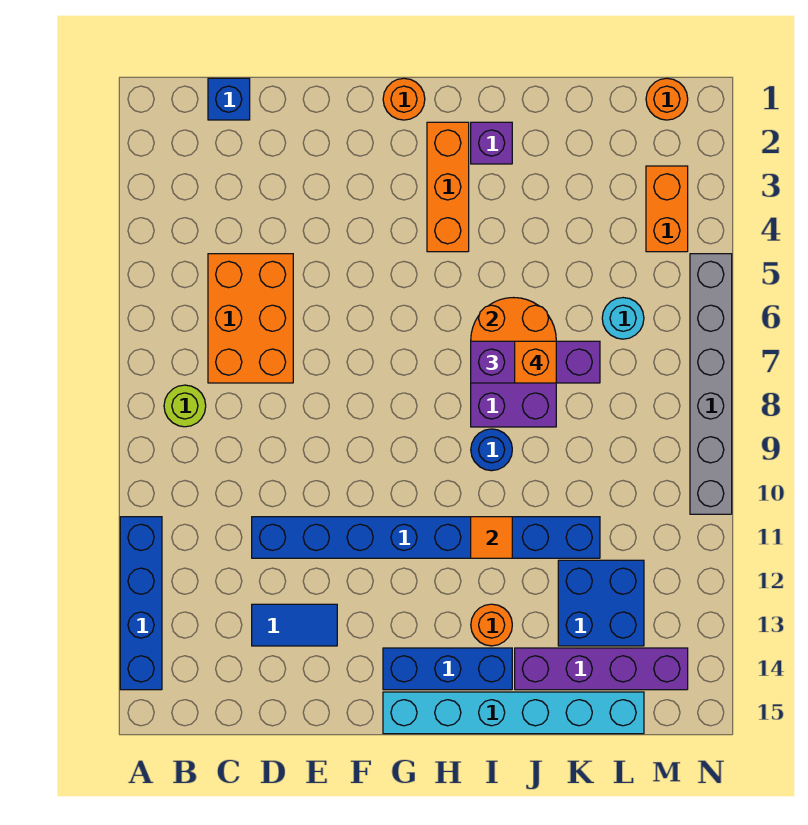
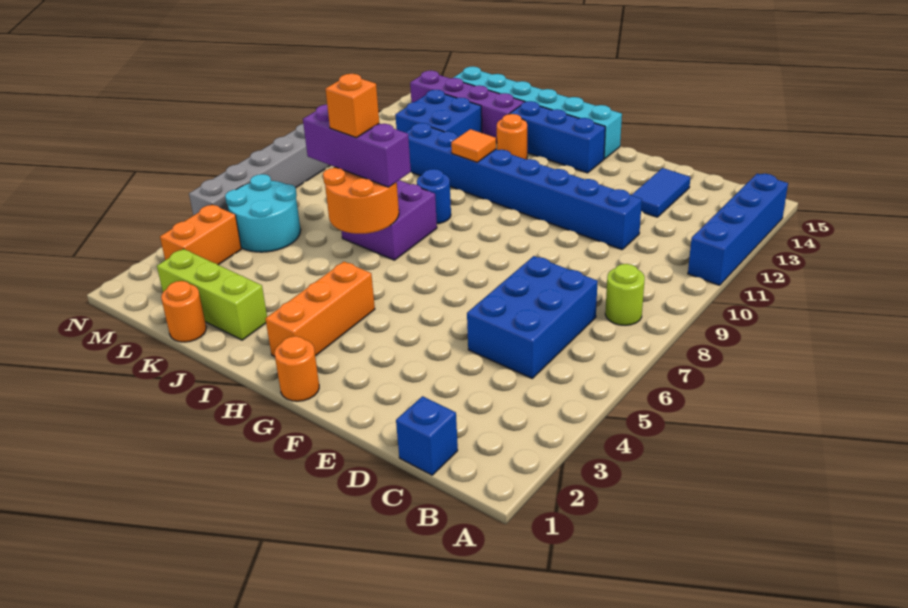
orange brick C5:D7 level 1 -> blue brick C5:D7 level 1
blue tile D13:E13 level 1 -> blue tile D13:D14 level 1
purple brick I2 level 1 -> none
none -> lime brick J2:L2 level 1
cyan round brick L6 level 1 -> cyan round brick L5:M6 level 1
orange round brick M1 level 1 -> orange round brick K1 level 1

